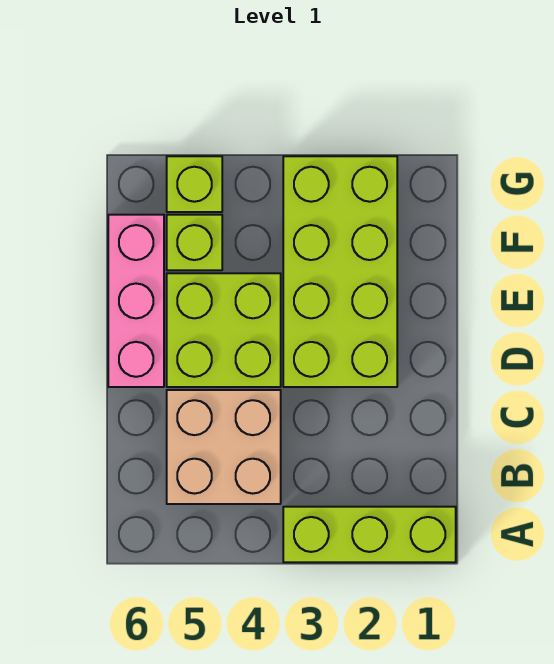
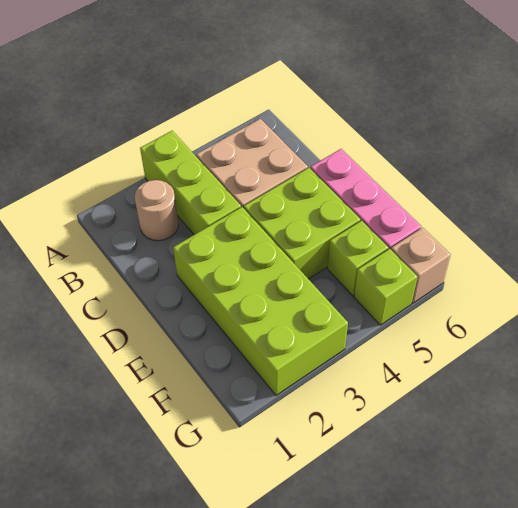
lime brick A1:A3 level 1 -> lime brick A3:C3 level 1
none -> tan round brick B2 level 1
none -> tan brick G6 level 1

